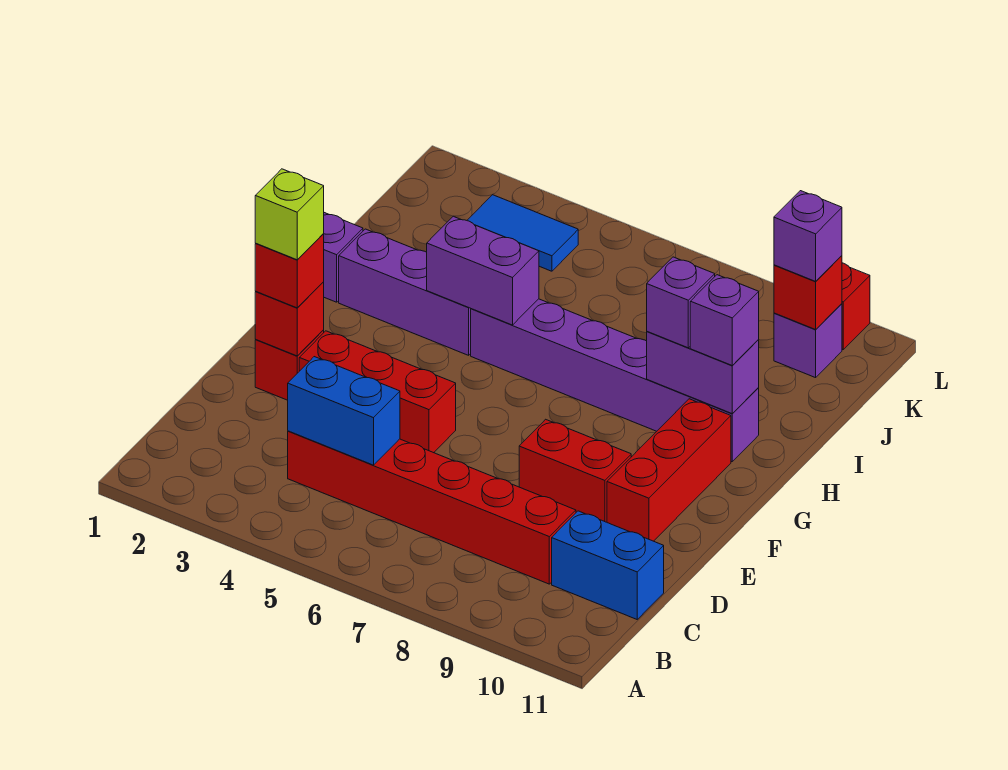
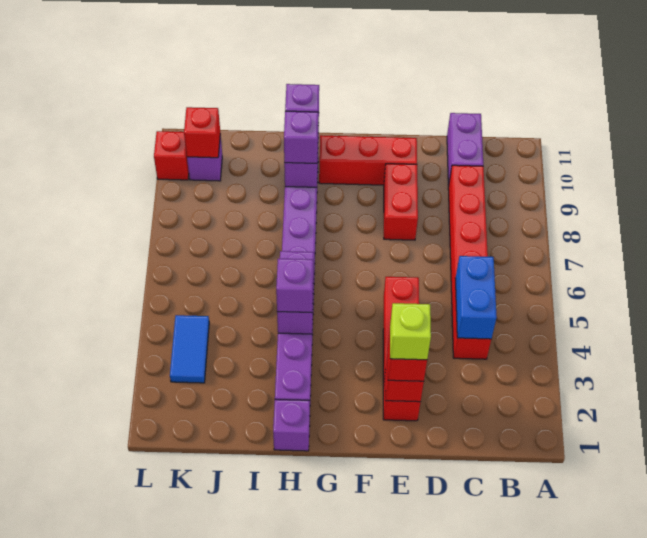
blue brick C10:C11 level 1 -> purple brick C10:C11 level 1
purple brick K10 level 3 -> purple brick H4 level 3

